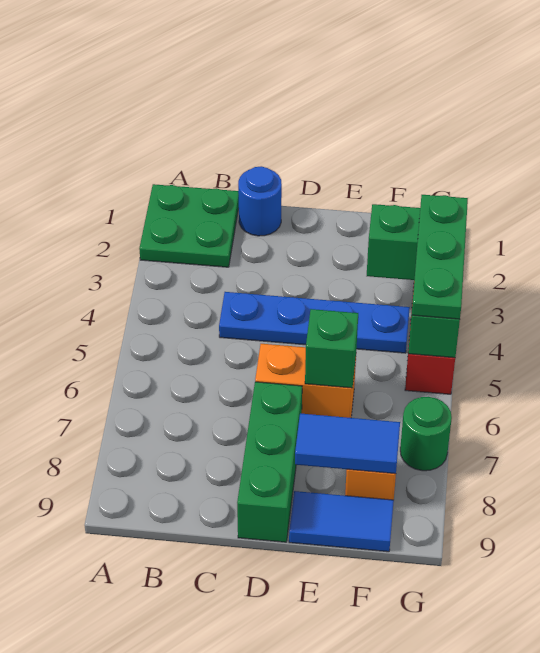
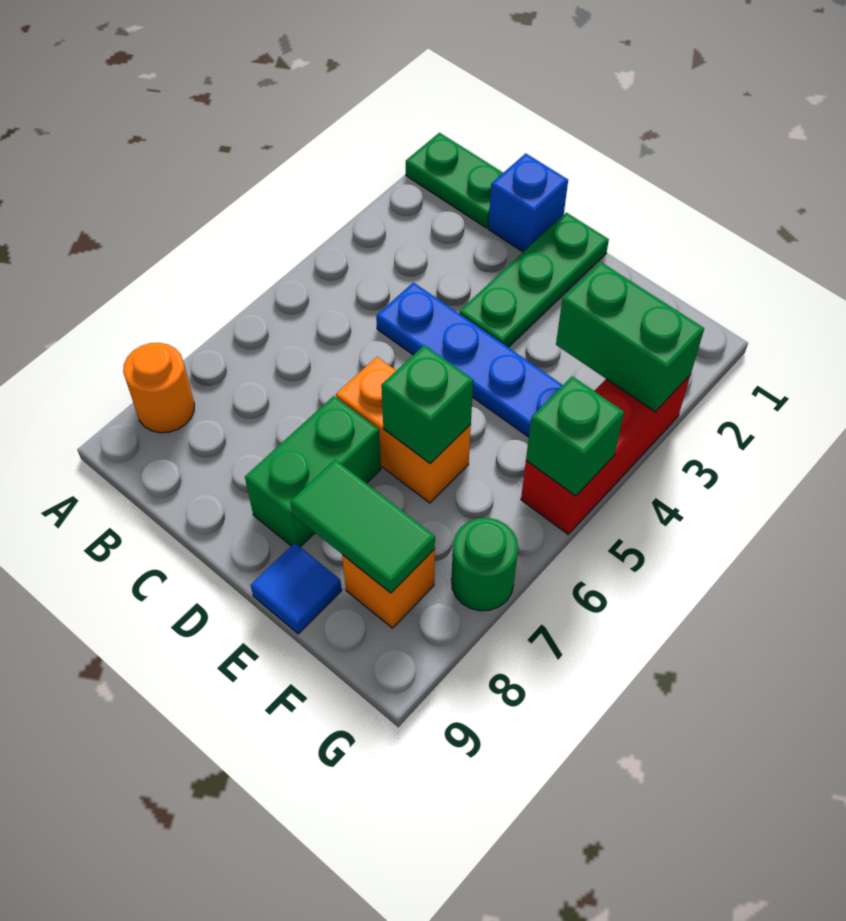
green plate A1:B2 level 1 -> green plate A1:B1 level 1
none -> orange round brick A8 level 1
blue round brick C1 level 1 -> blue brick C1 level 1
green brick D7:D9 level 1 -> green brick D7:D8 level 1
blue tile E8:F8 level 2 -> green tile E8:F8 level 2
blue tile E9:F9 level 1 -> blue tile E9 level 1
green plate G3:G5 level 3 -> green plate D1:D3 level 1

